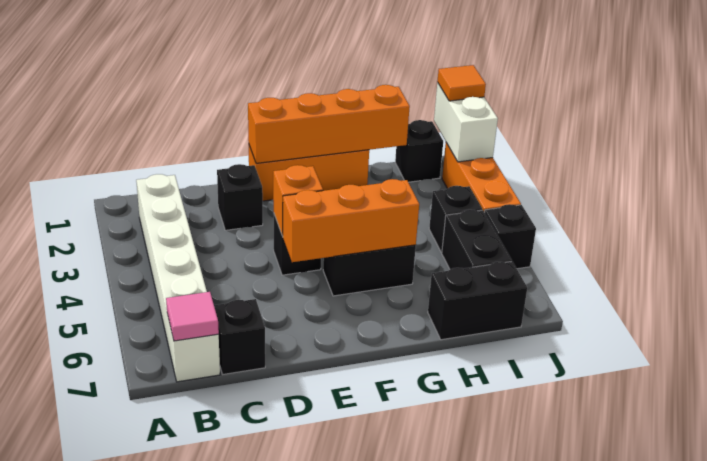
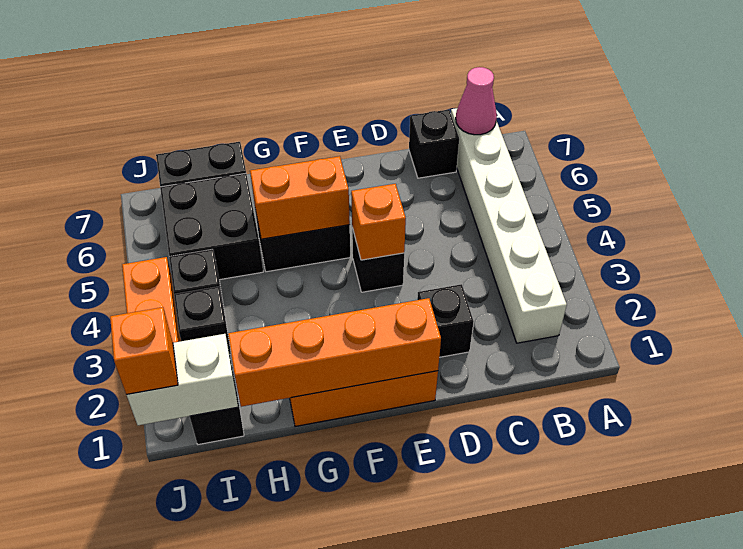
pink tile B7 level 2 -> pink cone B7 level 2
orange brick E5:G5 level 2 -> orange brick F5:G5 level 2
black brick I5:I6 level 1 -> black brick H5:I6 level 1
white brick J1:J2 level 2 -> white brick I1:J1 level 2
orange tile J1 level 3 -> orange brick J1 level 3
black brick J5 level 1 -> black brick I3 level 1

